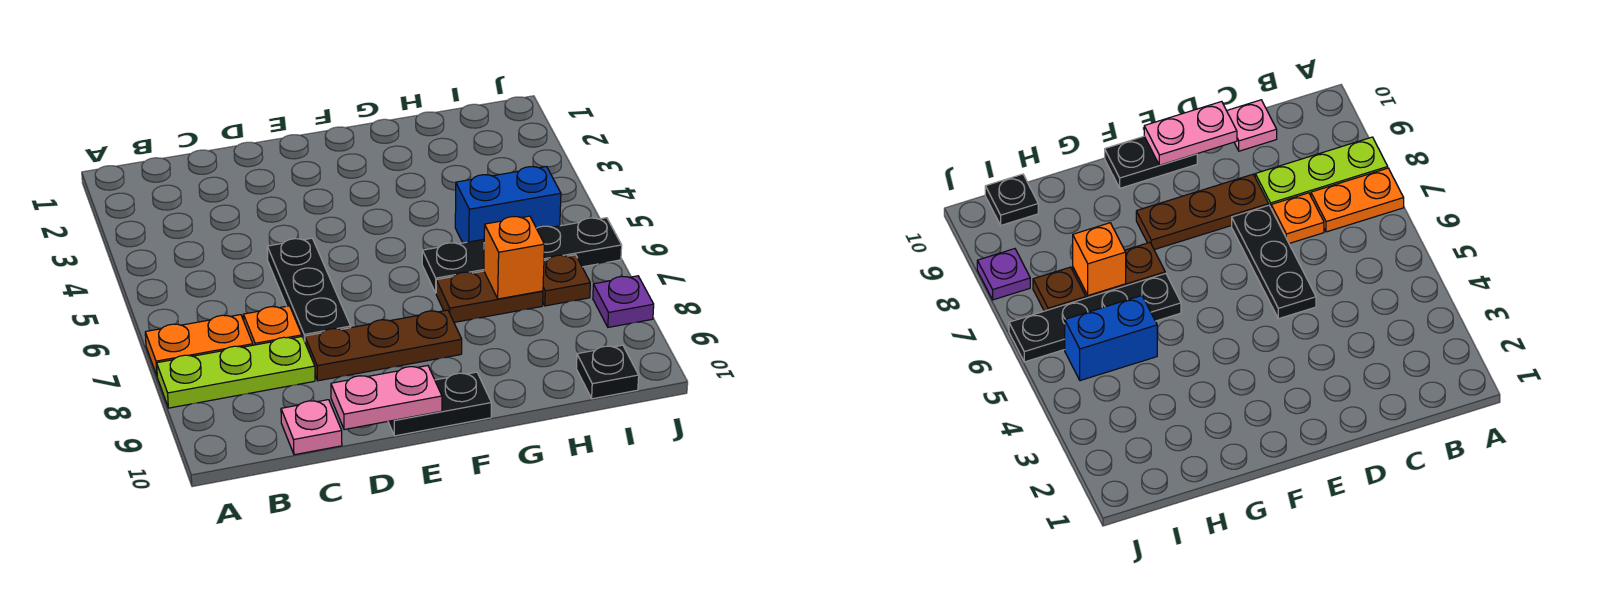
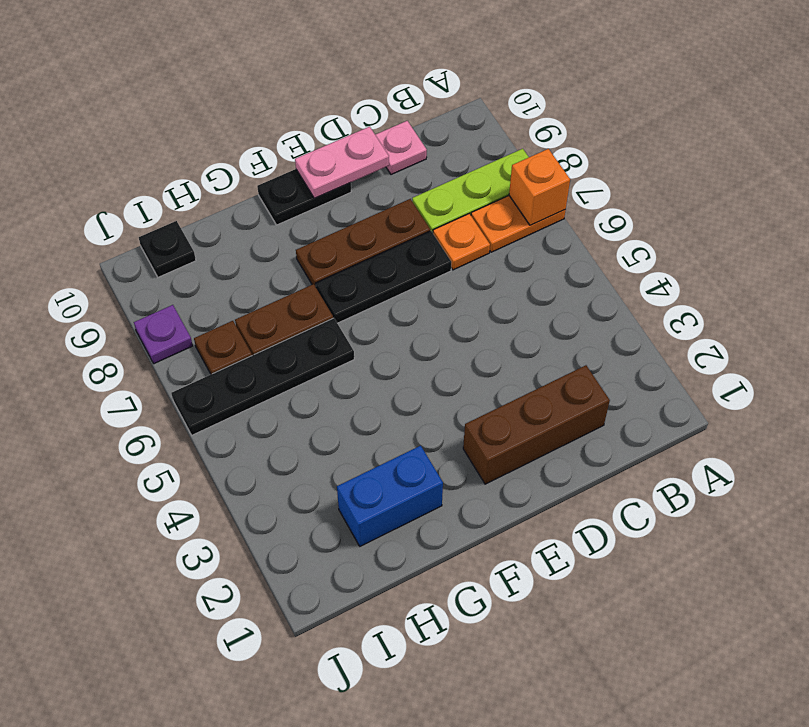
none -> brown brick C2:E2 level 1
black plate D5:D7 level 1 -> black plate D7:F7 level 1
blue brick H5:I5 level 1 -> blue brick G2:H2 level 1
orange brick H7 level 2 -> orange brick A7 level 2

